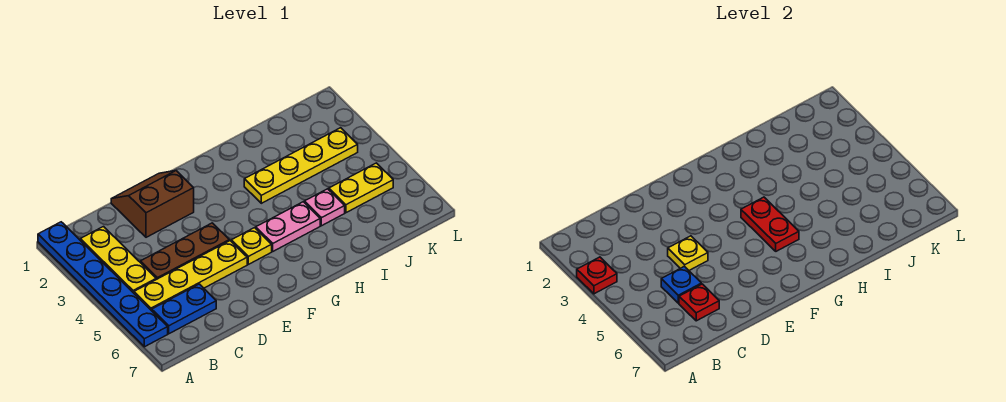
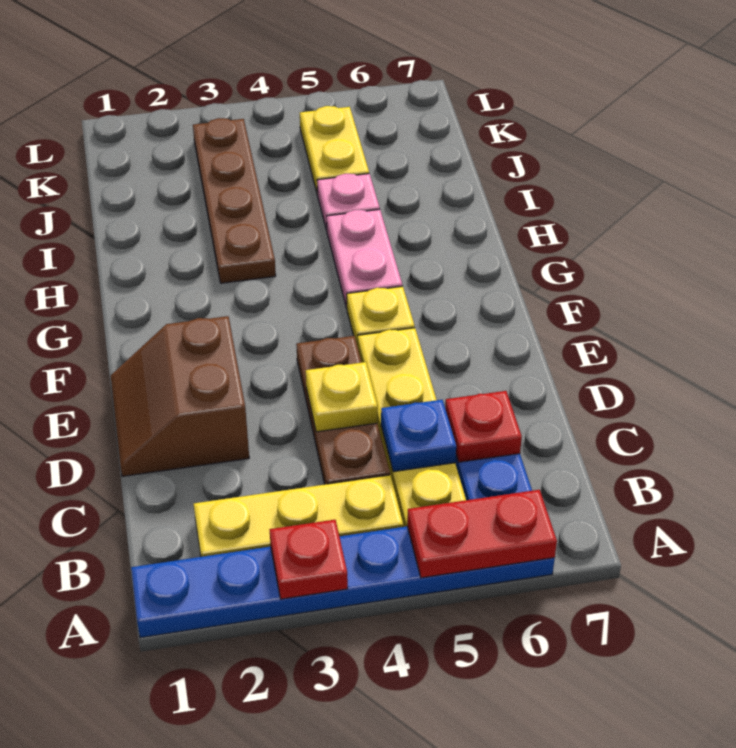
red plate G4:G5 level 2 -> red plate A5:A6 level 2
yellow plate H3:K3 level 1 -> brown plate H3:K3 level 1

